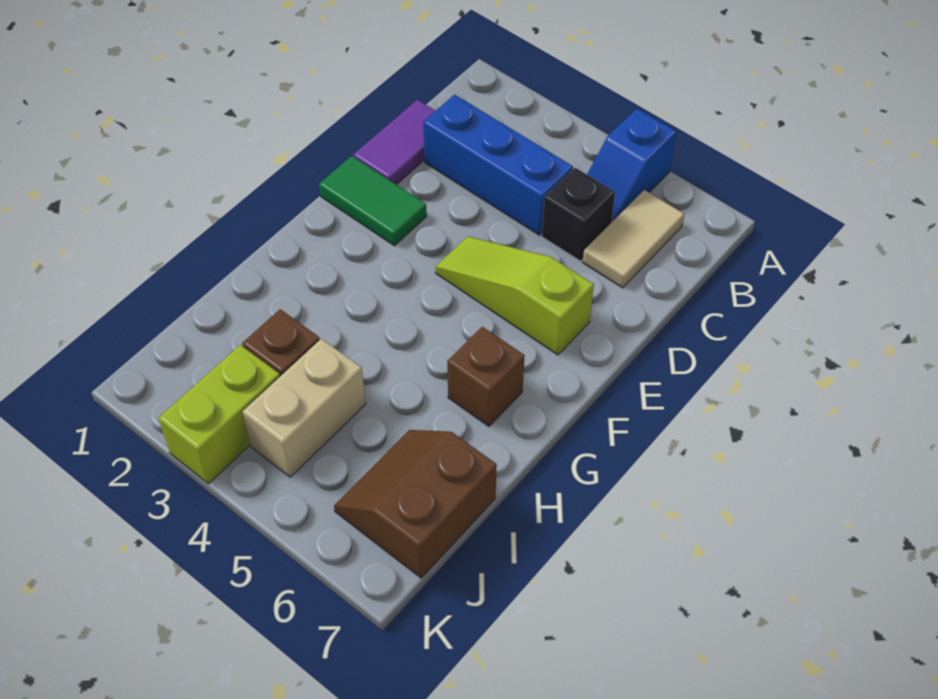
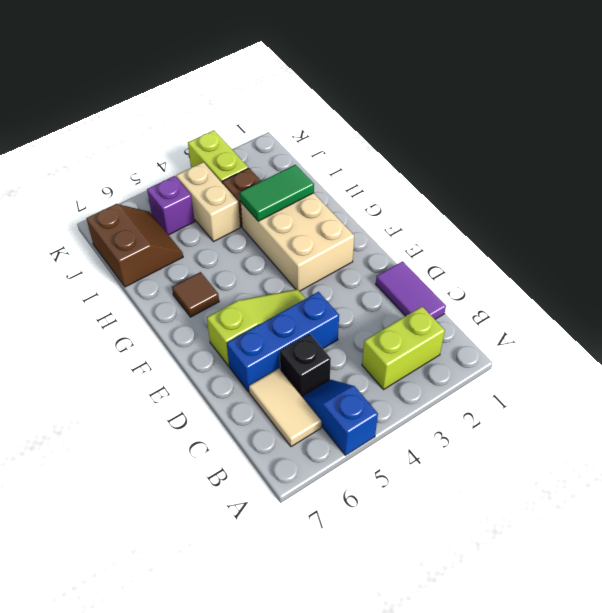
none -> lime brick B2:B3 level 1
blue brick C2:C4 level 1 -> blue brick D4:D6 level 1
green tile E1:E2 level 1 -> green tile H2:H3 level 2
none -> tan brick F2:H3 level 1
brown brick G6 level 1 -> brown tile G6 level 1
none -> purple brick J5 level 1

